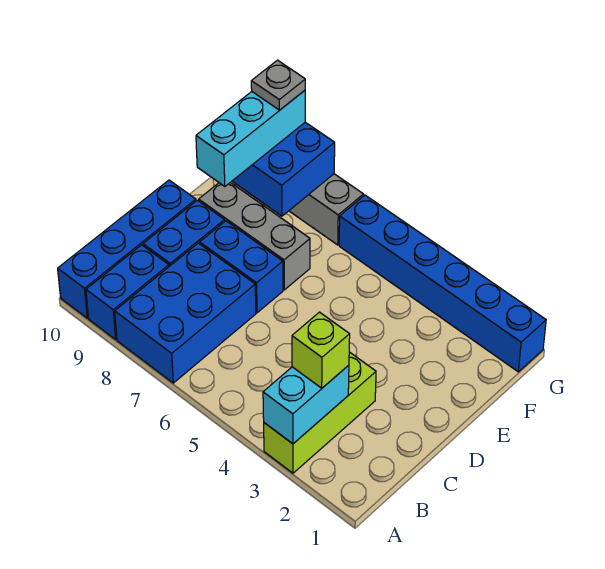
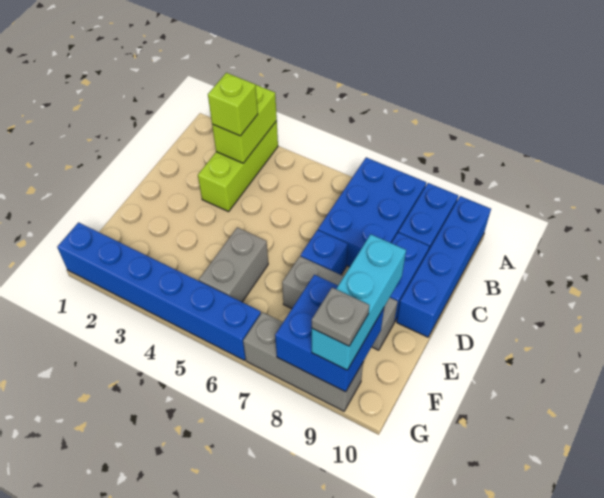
cyan brick A3:B3 level 2 -> lime brick A3:B3 level 2
blue brick D7:D8 level 1 -> blue brick D7 level 1
none -> grey brick E5:F5 level 1

